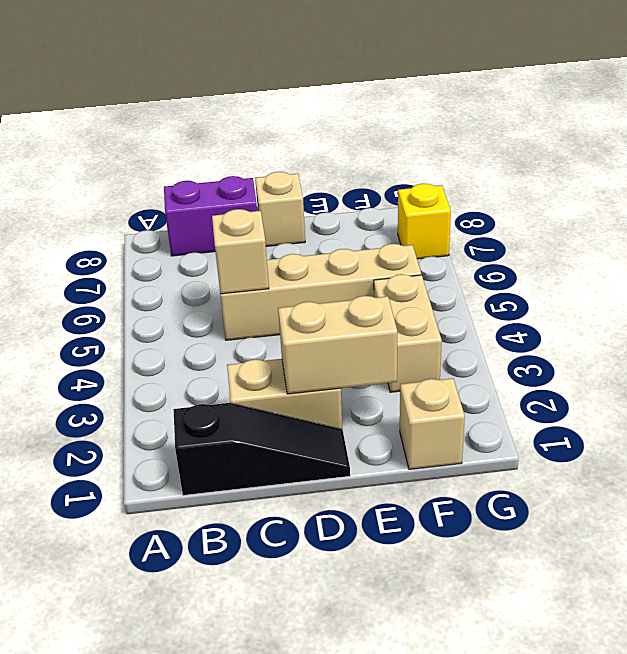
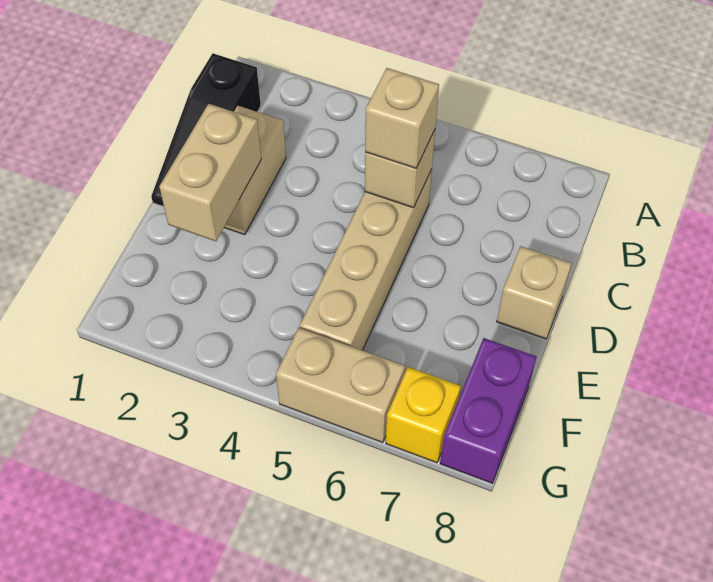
purple brick B8:C8 level 1 -> purple brick F8:G8 level 1
tan brick F1 level 1 -> tan brick C5 level 3
tan brick F3:F4 level 1 -> tan brick G5:G6 level 1

